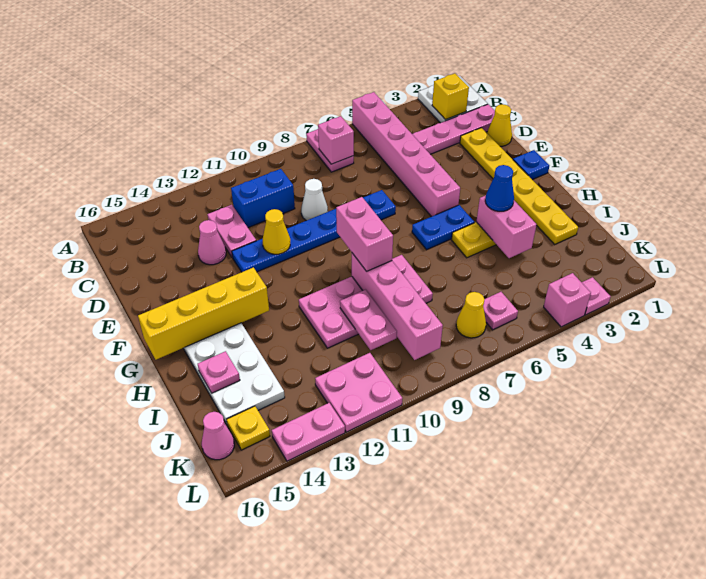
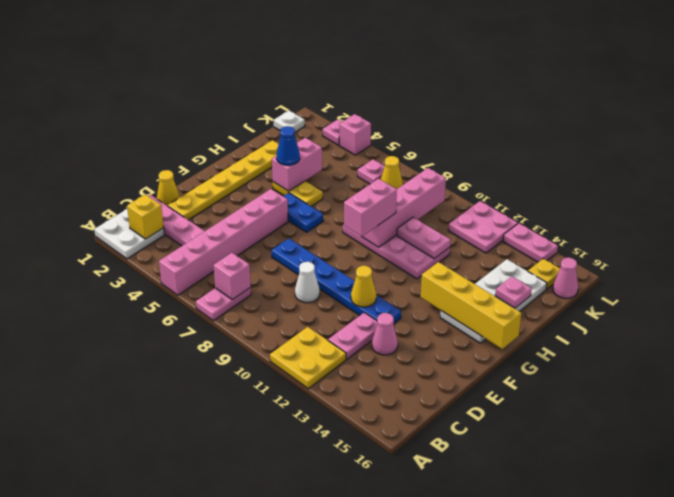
none -> yellow plate A11:B12 level 1
blue brick C10:C11 level 1 -> none
blue plate F1 level 1 -> none
pink plate I10:J10 level 2 -> pink plate I10:I11 level 2
none -> white plate K1 level 1

